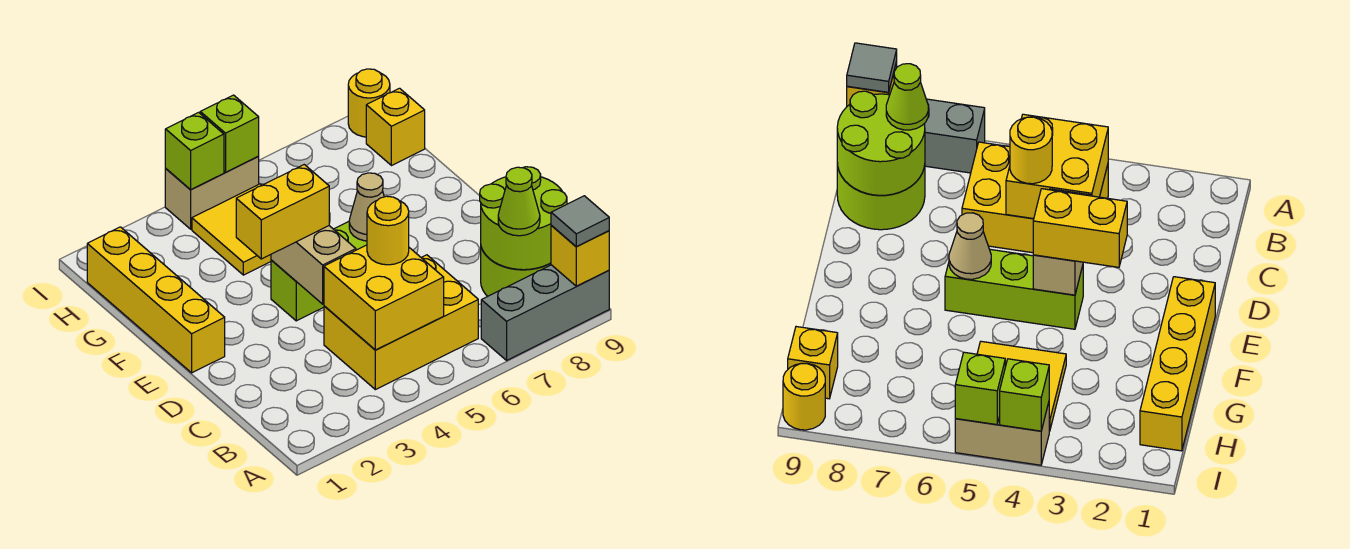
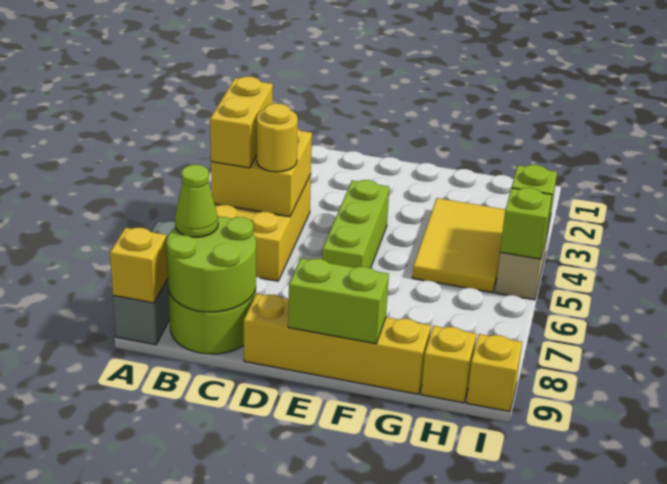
grey tile A9 level 3 -> none
tan brick D4:E4 level 2 -> none
yellow brick E1:H1 level 1 -> yellow brick D9:G9 level 1
yellow brick E3:E4 level 3 -> yellow brick B4:B5 level 3
tan cone E6 level 2 -> none
none -> lime brick E9:F9 level 2
yellow tile G4:H5 level 1 -> yellow tile G3:H5 level 1
yellow round brick I9 level 1 -> yellow brick I9 level 1

